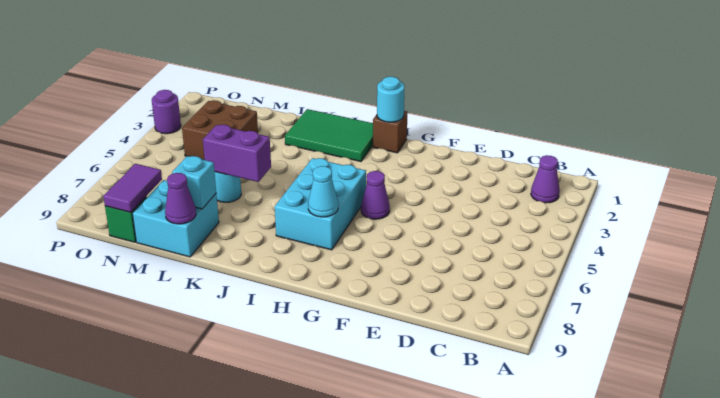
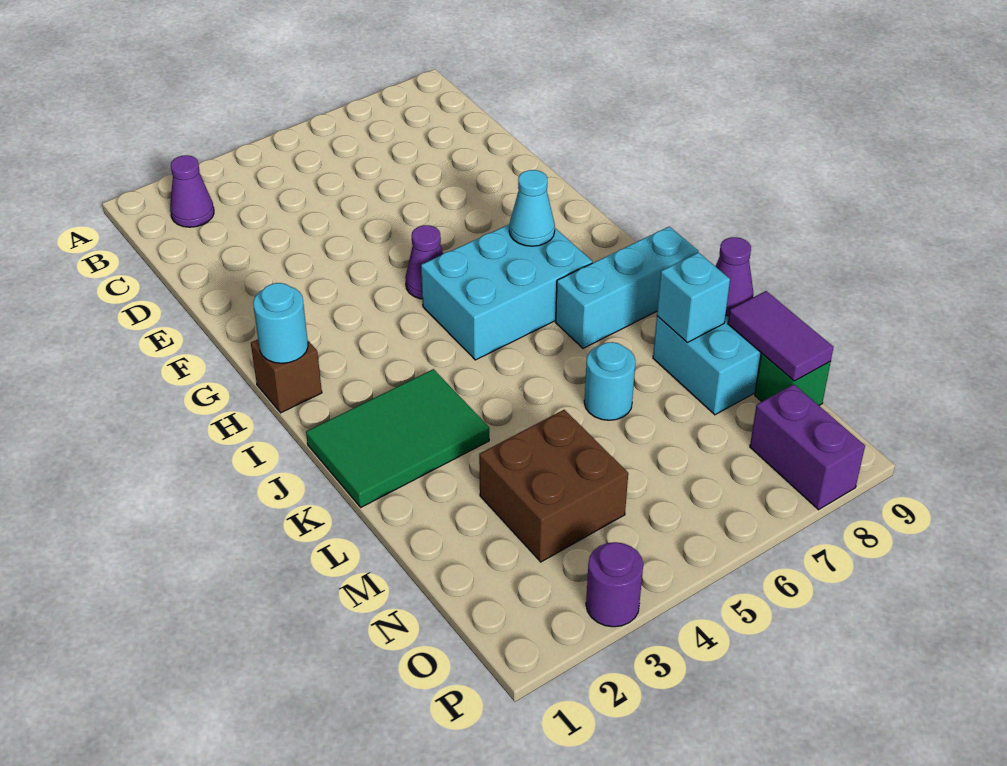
green tile I1:K2 level 1 -> green tile J1:K3 level 1
none -> cyan brick J7:J9 level 1
purple brick K6:L6 level 2 -> purple brick O8:P8 level 1
purple tile N8:N9 level 2 -> purple tile M9:N9 level 2

